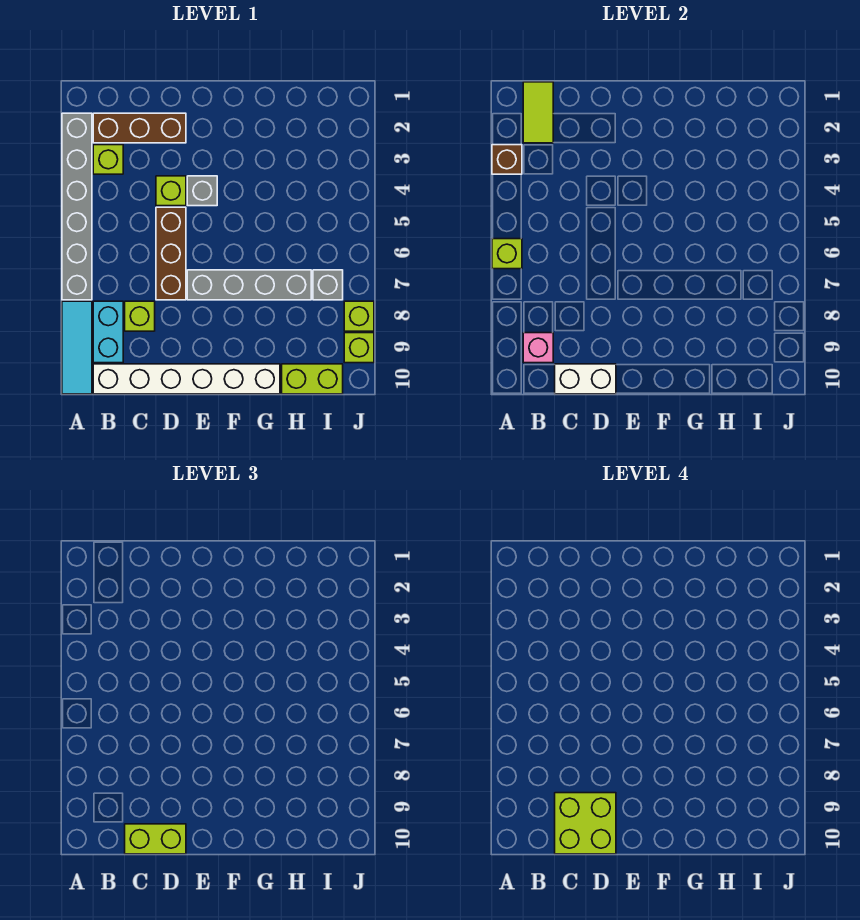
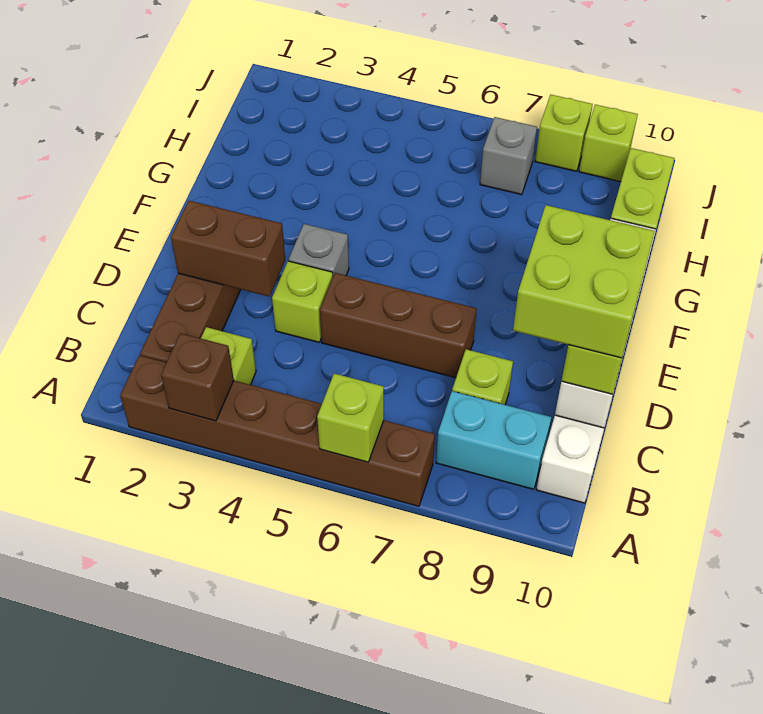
grey brick A2:A7 level 1 -> brown brick A2:A7 level 1
cyan tile A8:A10 level 1 -> none
lime tile B1:B2 level 2 -> none
pink brick B9 level 2 -> none
none -> brown brick D2:D3 level 2
grey brick E7:H7 level 1 -> none

